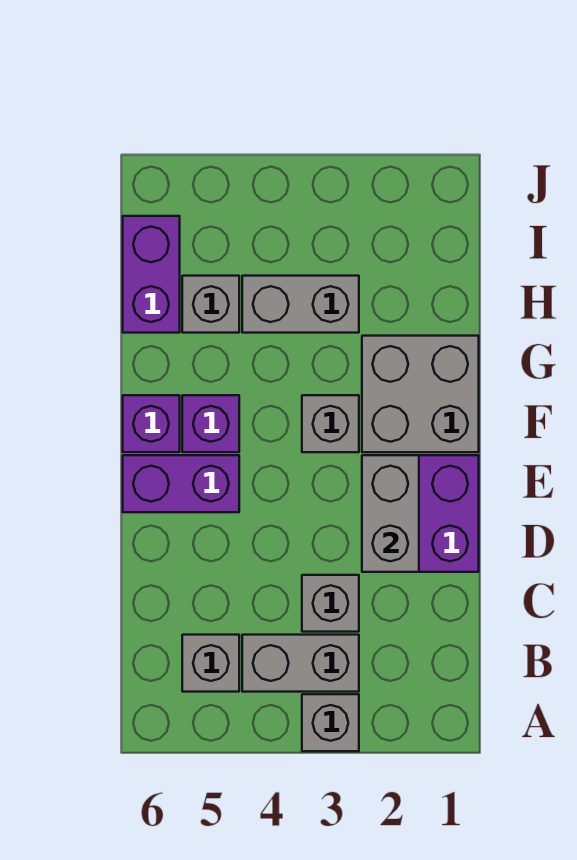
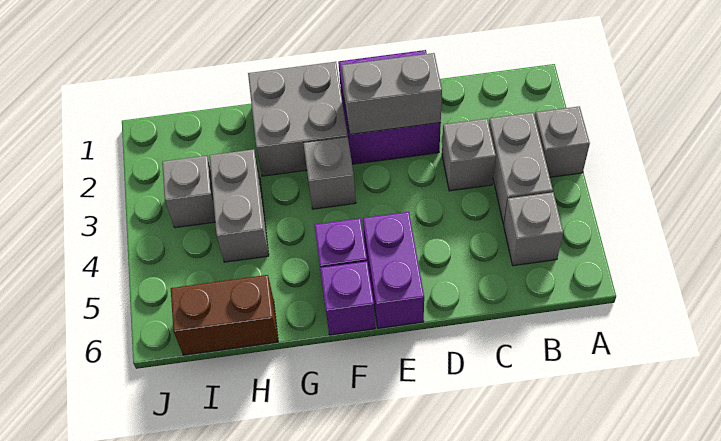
grey brick H5 level 1 -> grey brick I3 level 1
purple brick H6:I6 level 1 -> brown brick H6:I6 level 1

